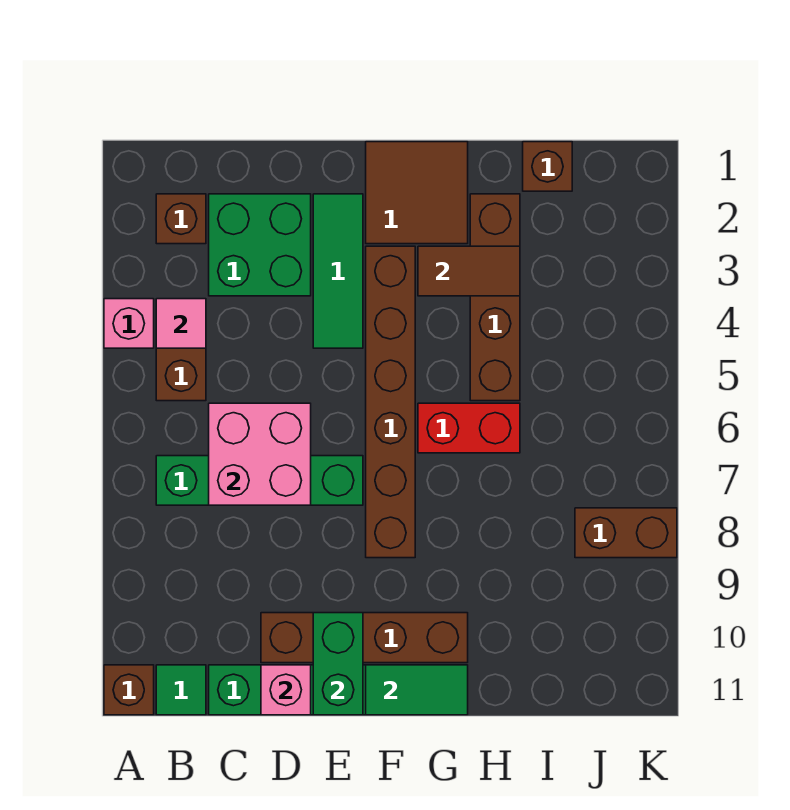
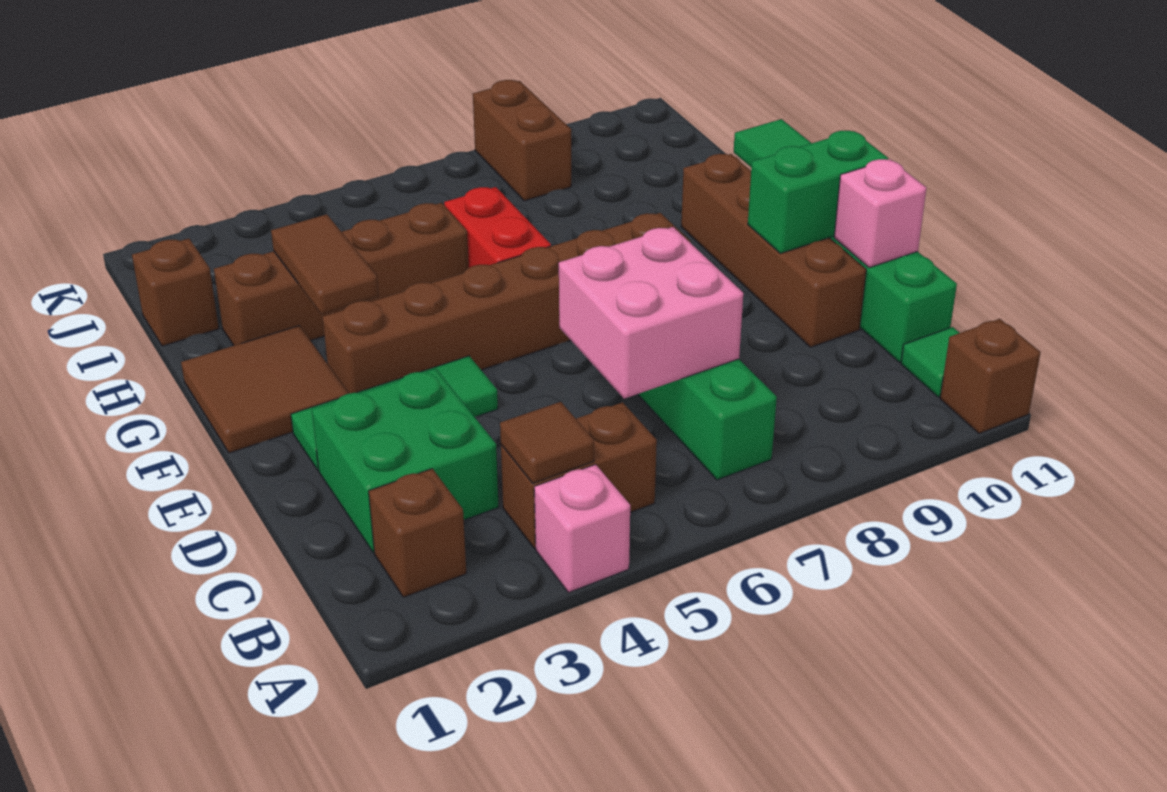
pink tile B4 level 2 -> brown tile B4 level 2

